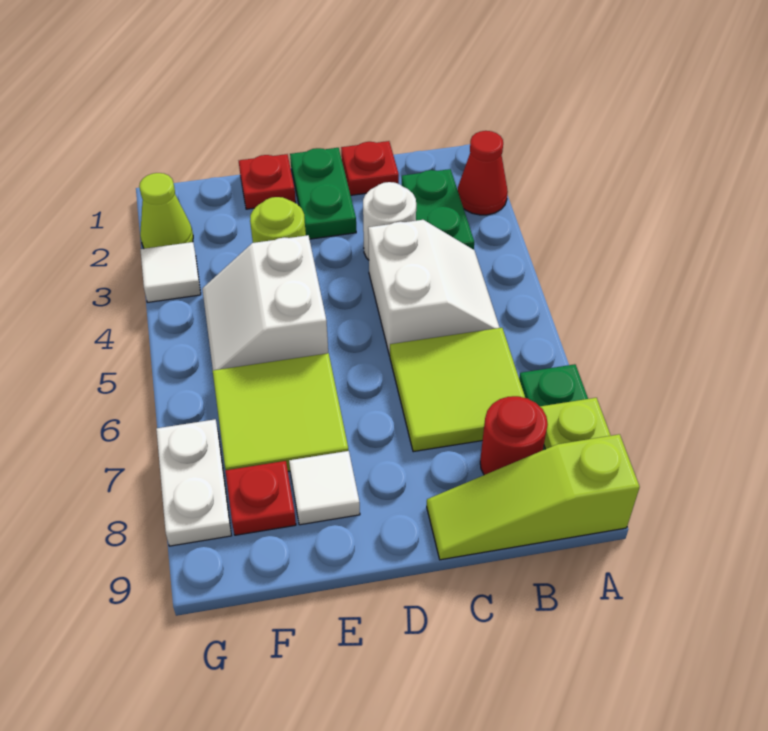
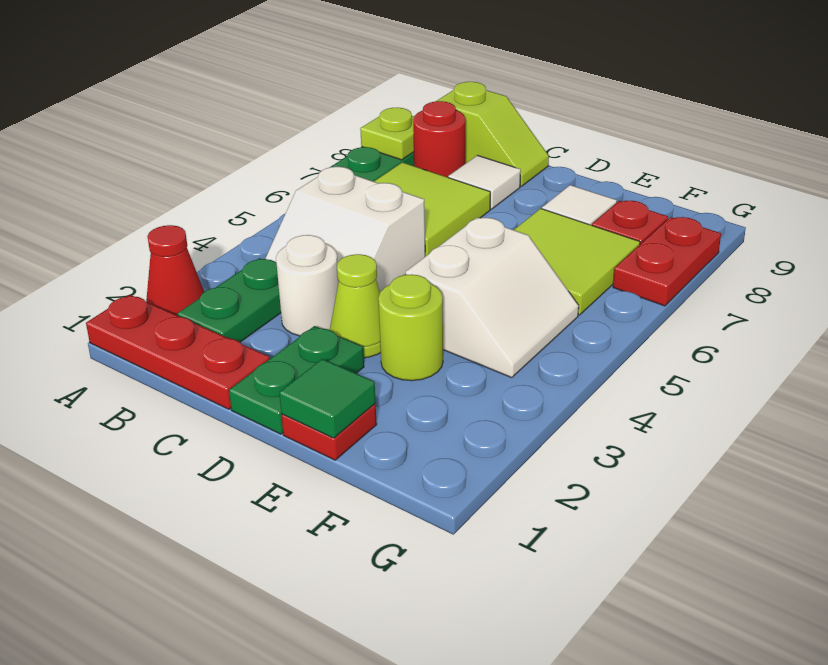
lime slope A9:C9 level 1 top A -> lime slope B9:C9 level 1 top B
white slope B4:C5 level 1 top C -> white slope B4:C5 level 1 top 5
red plate C1 level 1 -> red plate A1:C1 level 1
none -> green tile E1 level 2
lime cone G2 level 1 -> lime cone D3 level 1
white tile G3 level 1 -> white tile C8 level 1
white plate G7:G8 level 1 -> red plate G7:G8 level 1

